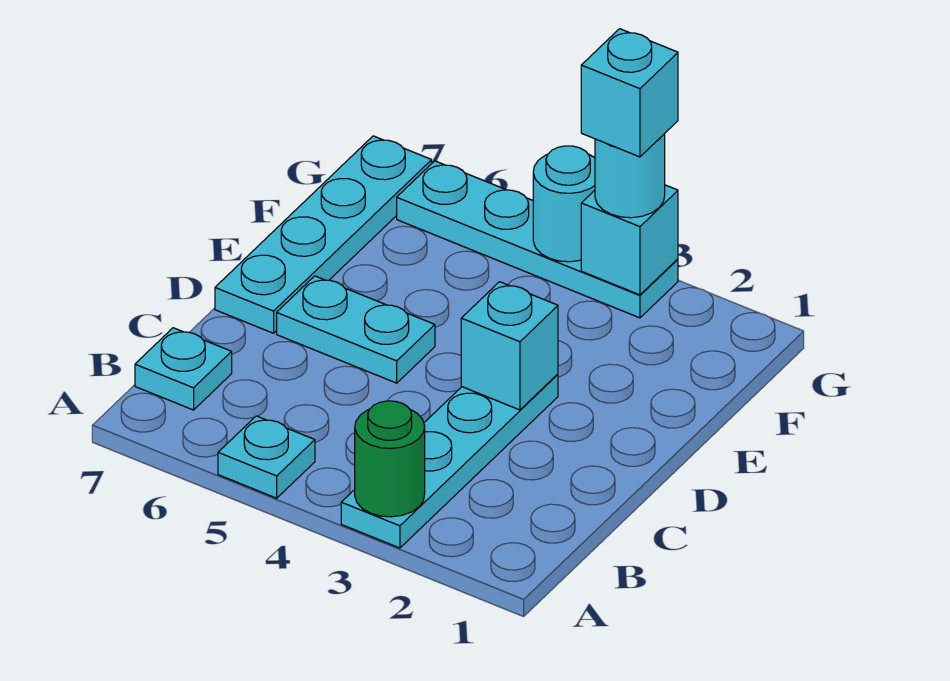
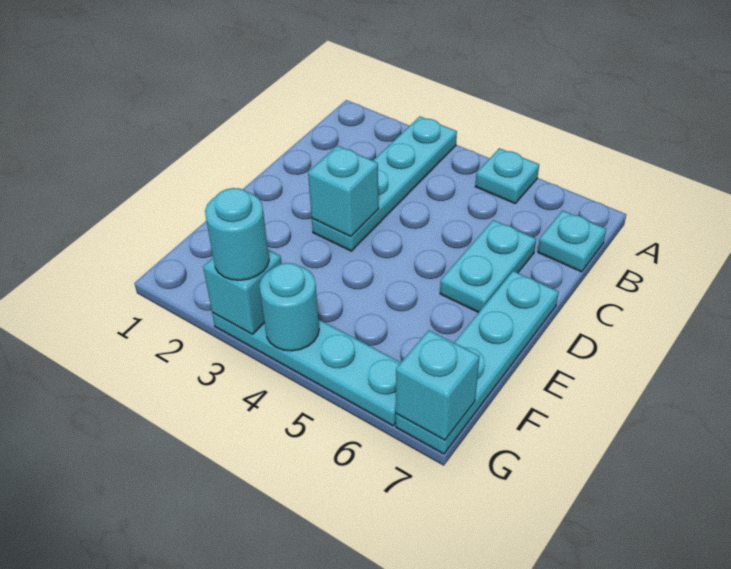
green round brick A3 level 2 -> none
cyan plate D5:D6 level 1 -> cyan plate C6:D6 level 1
cyan brick G3 level 4 -> cyan brick G7 level 2

